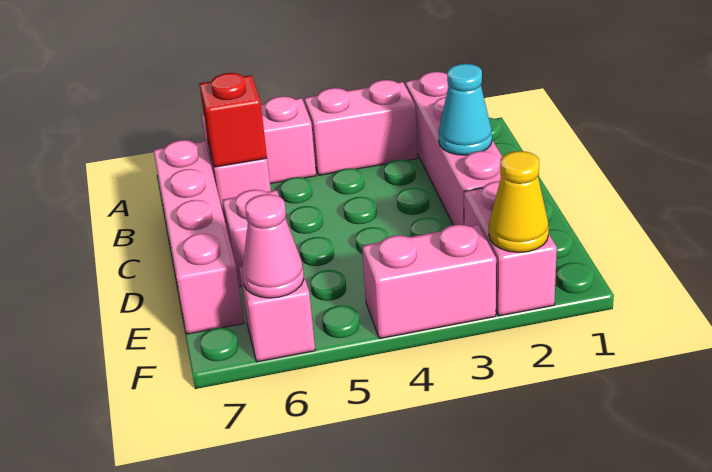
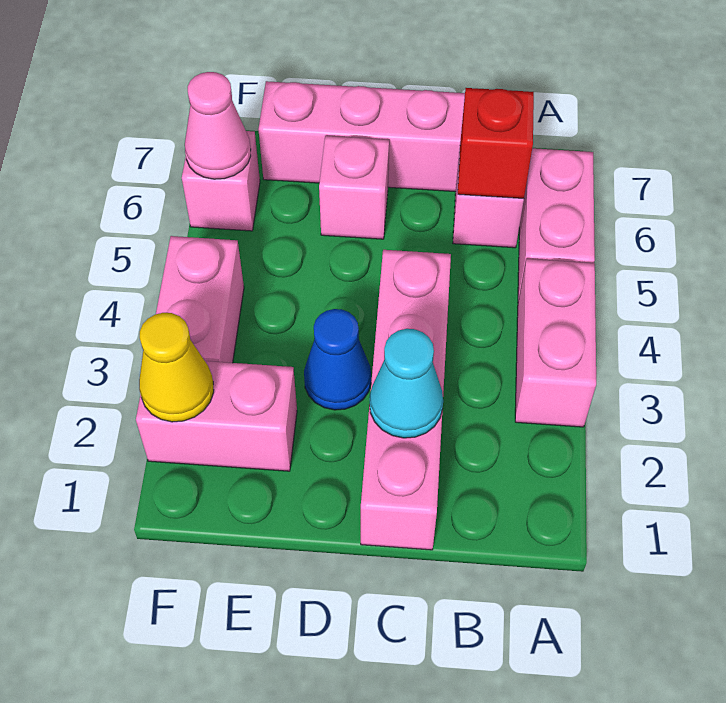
pink brick A2:D2 level 1 -> pink brick C1:C4 level 1
none -> blue cone D3 level 1

